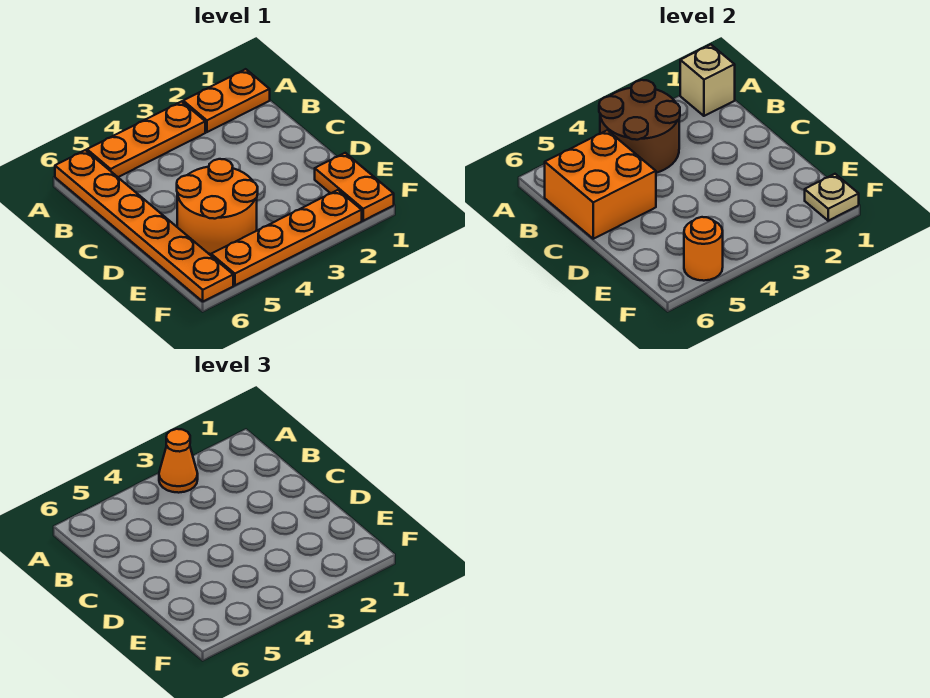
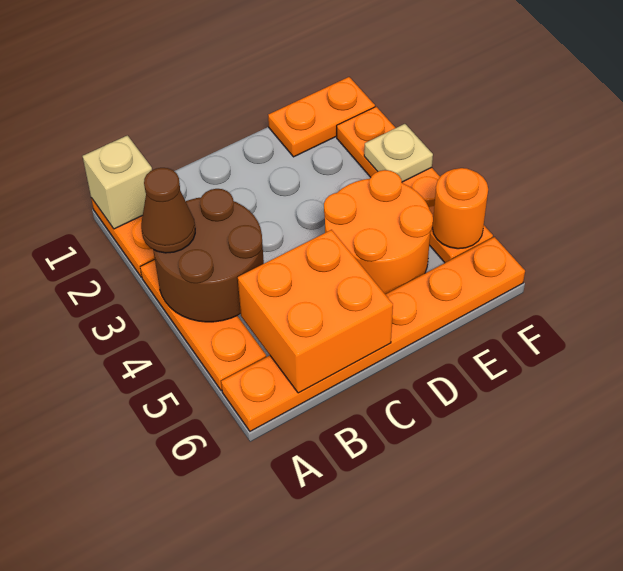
orange cone A3 level 3 -> brown cone A3 level 3
tan plate F1 level 2 -> tan plate F3 level 2

